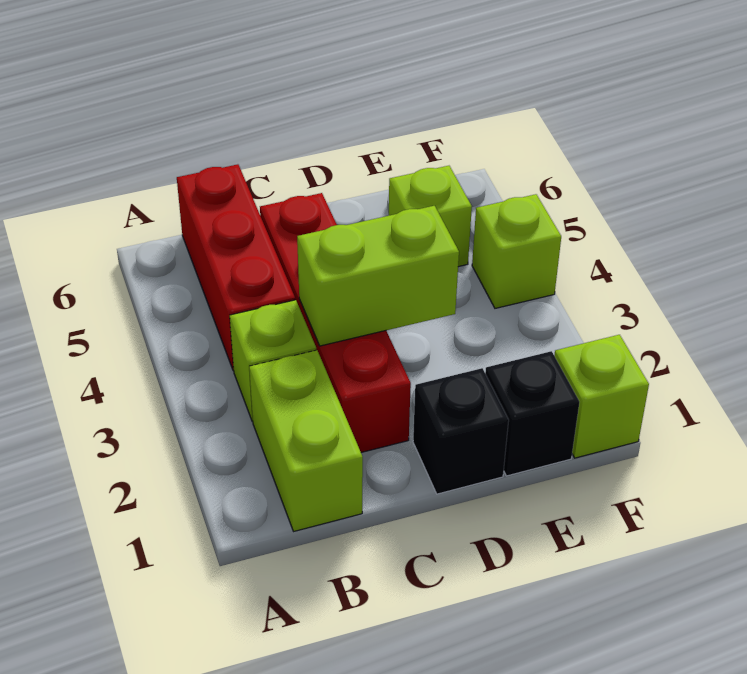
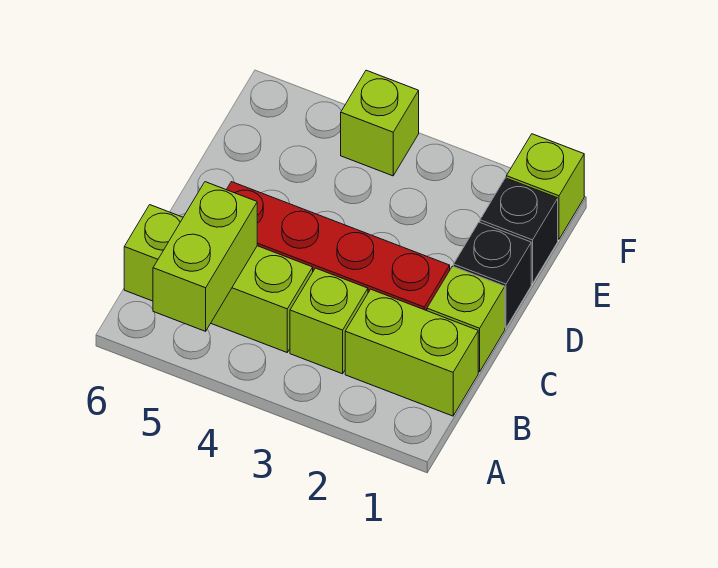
red brick B4:B6 level 1 -> lime brick B4:B6 level 1
lime brick C3:D3 level 2 -> lime brick A5:B5 level 2
lime brick E5 level 1 -> lime brick C1 level 1

